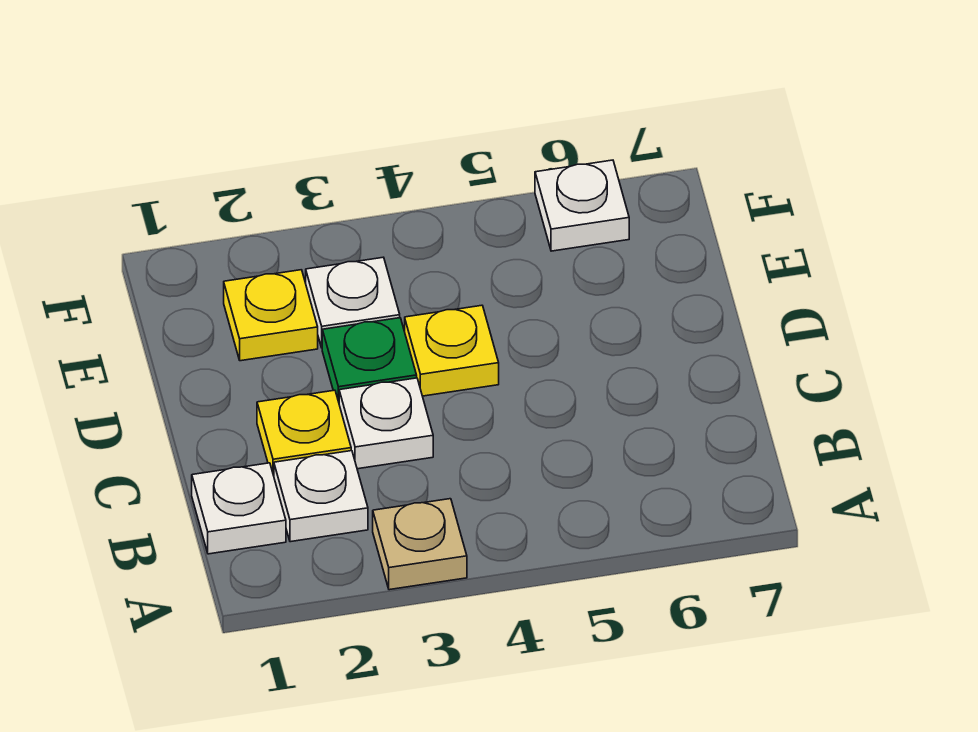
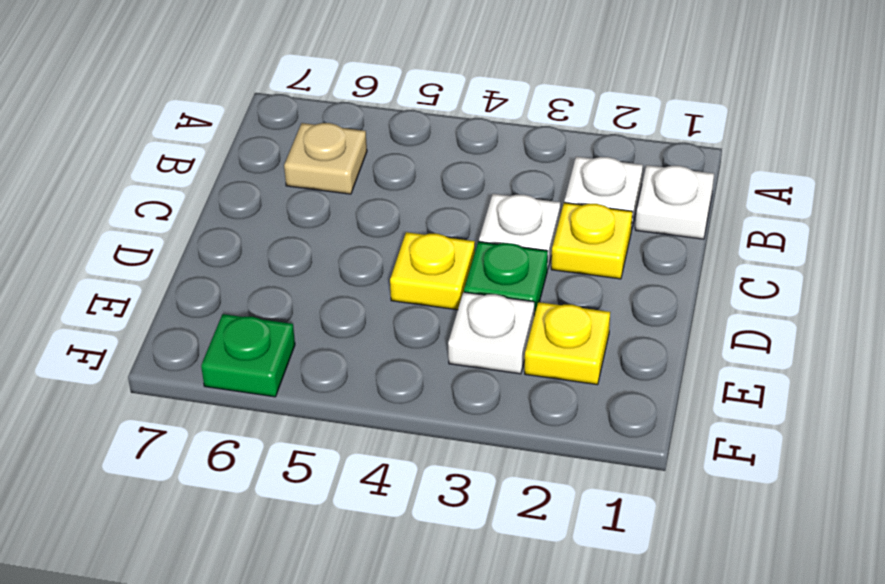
tan plate A3 level 1 -> tan plate B6 level 1
white plate F6 level 1 -> green plate F6 level 1

